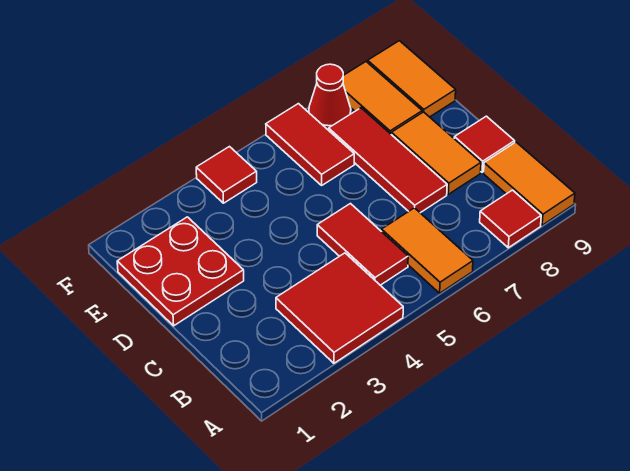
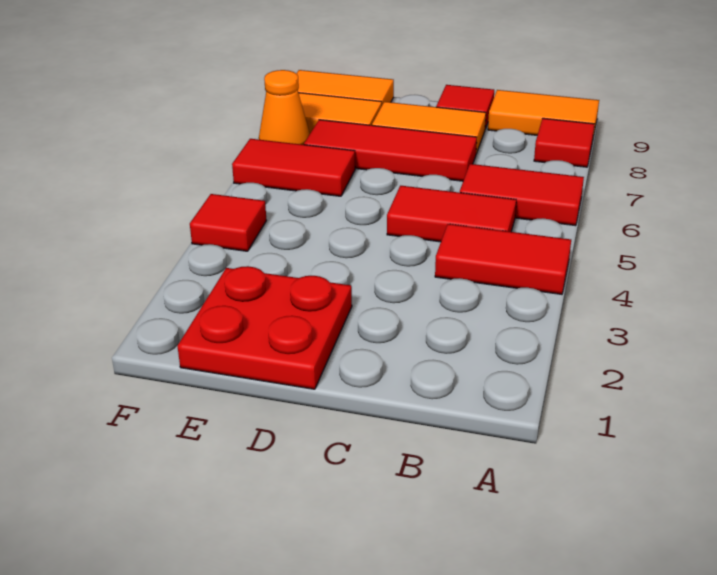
red tile A3:B4 level 1 -> red tile A4:B4 level 1
orange tile A6:B6 level 1 -> red tile A6:B6 level 1
red cone F7 level 1 -> orange cone F7 level 1

